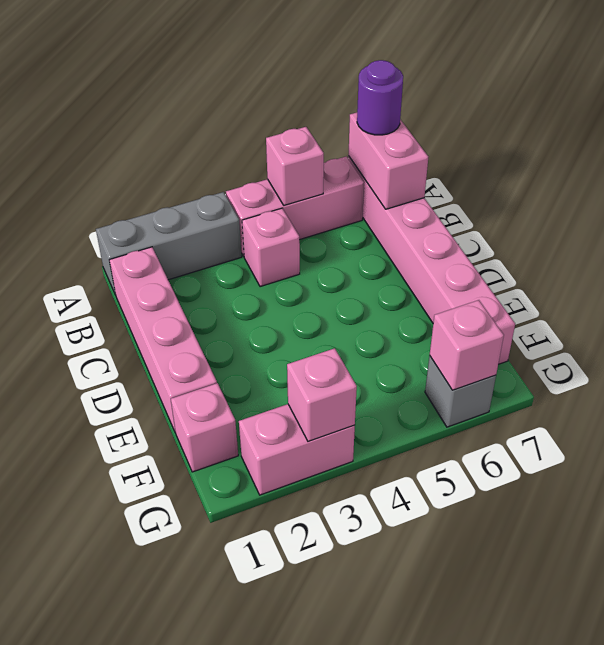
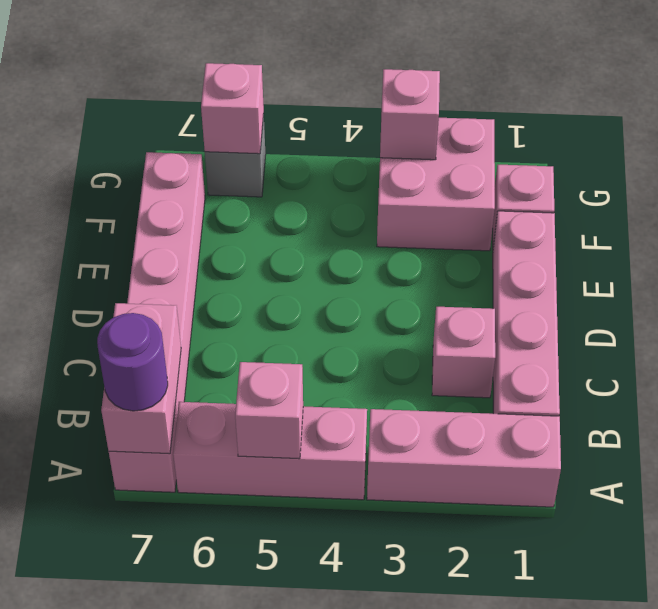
grey brick A1:A3 level 1 -> pink brick A1:A3 level 1
pink brick B4 level 1 -> pink brick C2 level 1
pink brick G2:G3 level 1 -> pink brick F2:G3 level 1

